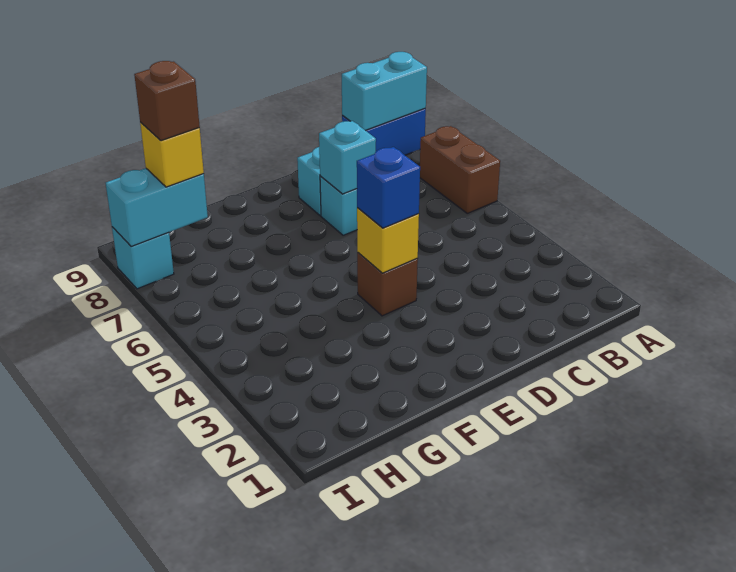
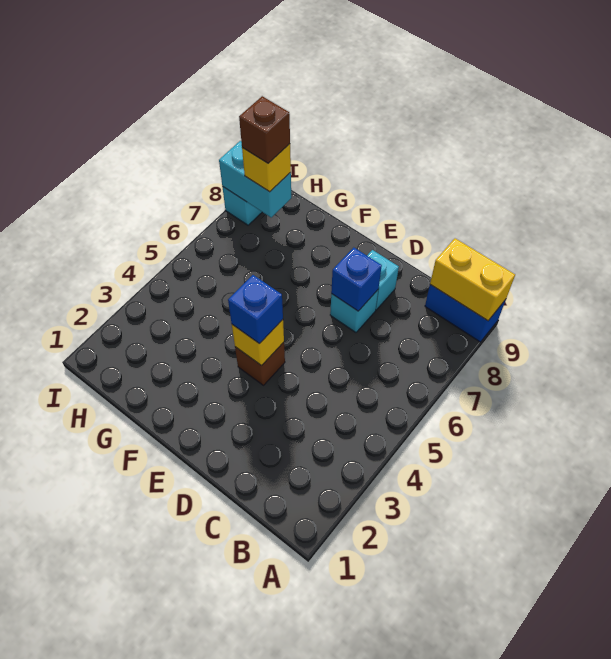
brown brick A6:A7 level 1 -> none
cyan brick A9:B9 level 2 -> yellow brick A9:B9 level 2
cyan brick D7 level 2 -> blue brick D7 level 2

